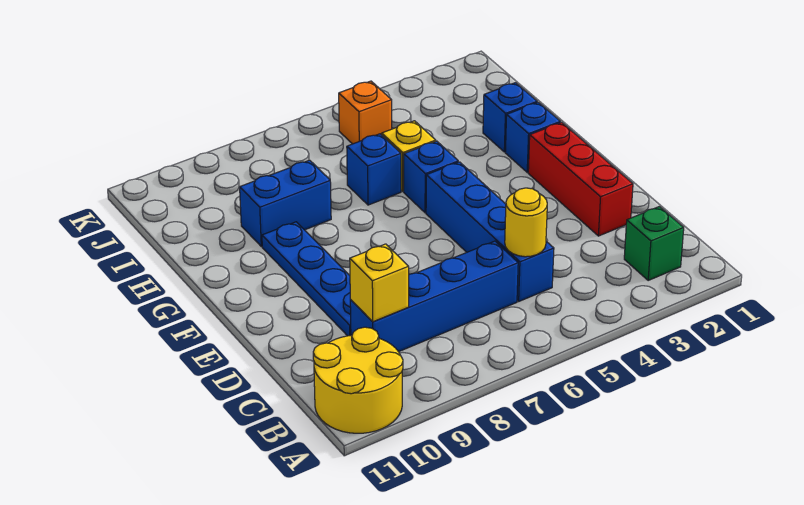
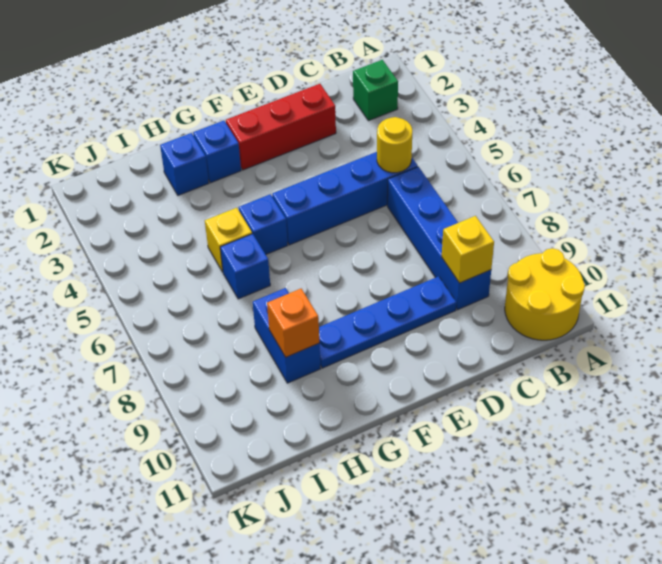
orange brick J5 level 1 -> orange brick H9 level 2

